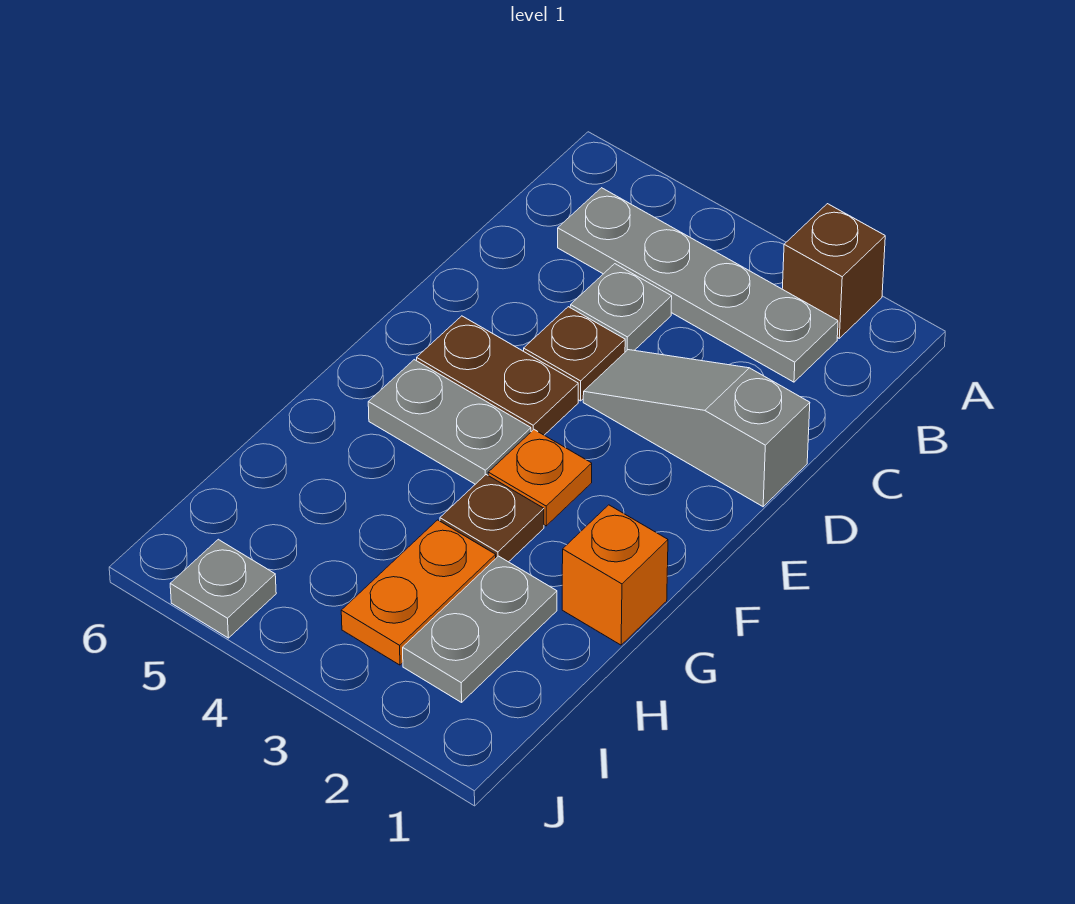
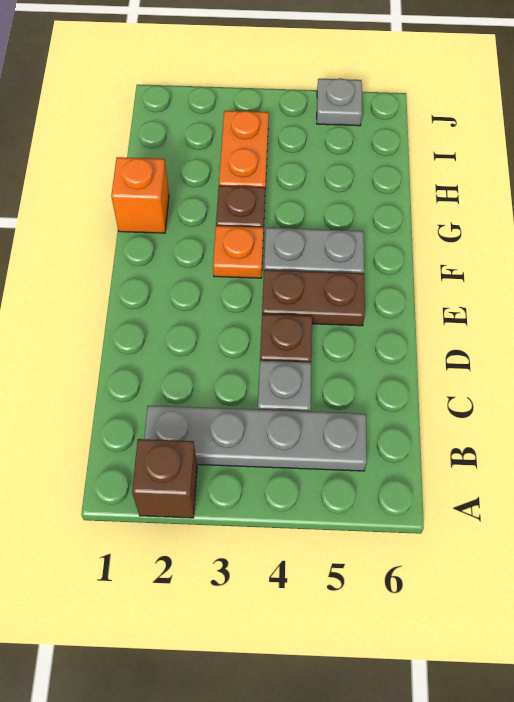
grey slope D1:D3 level 1 top 1 -> none
grey plate H2:I2 level 1 -> none

